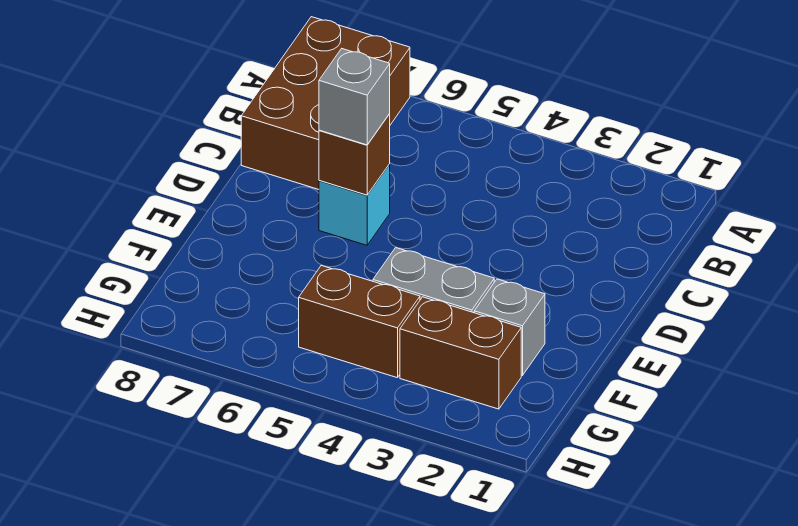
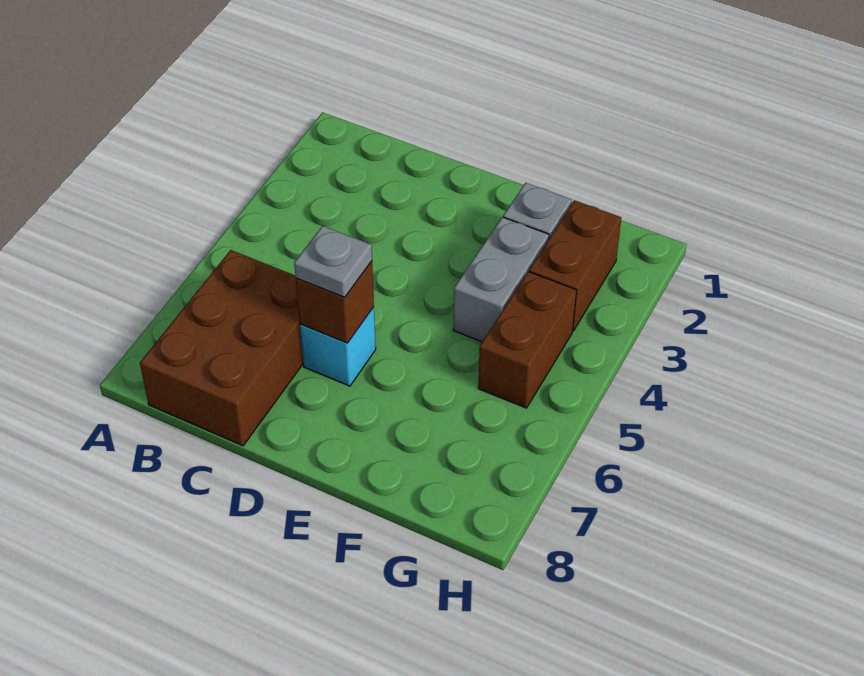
brown brick A7:C8 level 1 -> brown brick B6:C8 level 1
grey brick D6 level 3 -> grey plate D6 level 3

